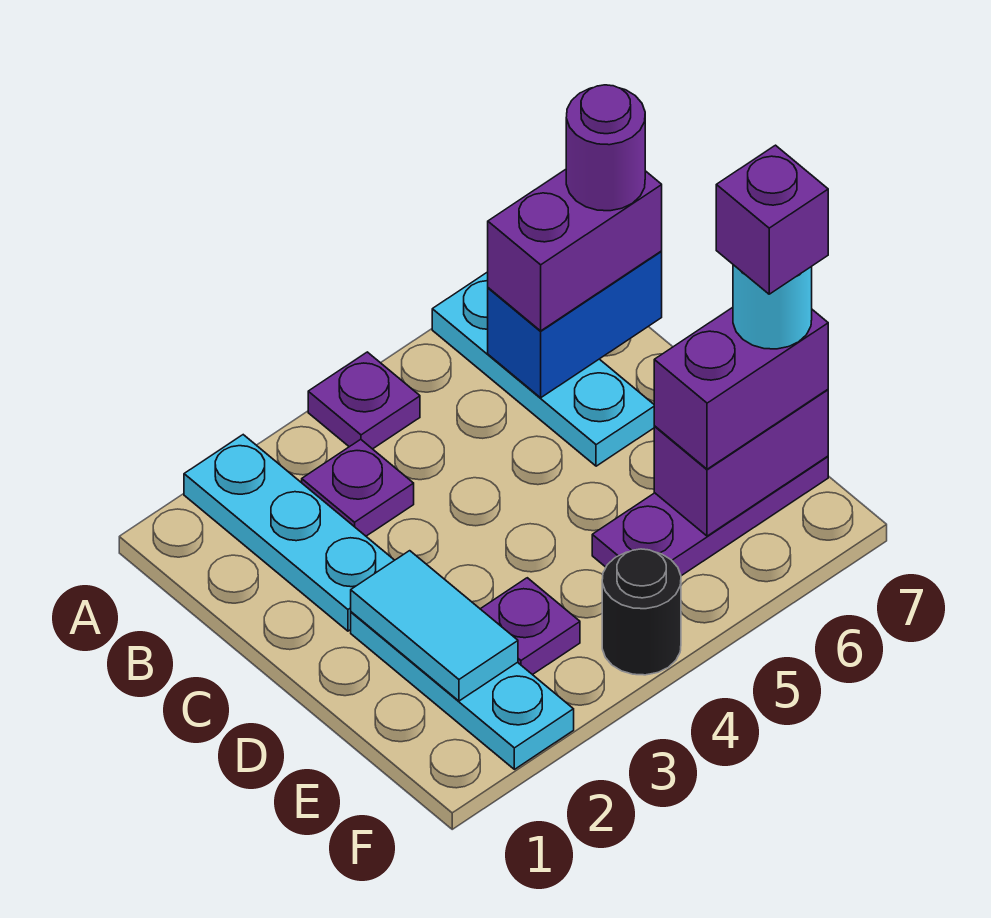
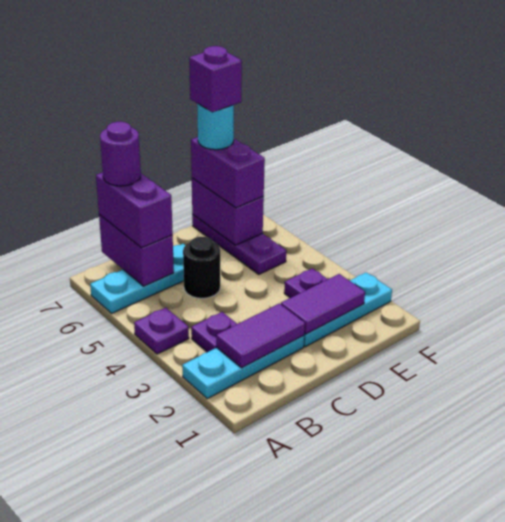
none -> purple tile B2:C2 level 2
blue brick B6:B7 level 2 -> purple brick B6:B7 level 2
cyan tile D2:E2 level 2 -> purple tile D2:E2 level 2
black round brick F4 level 1 -> black round brick C5 level 1

